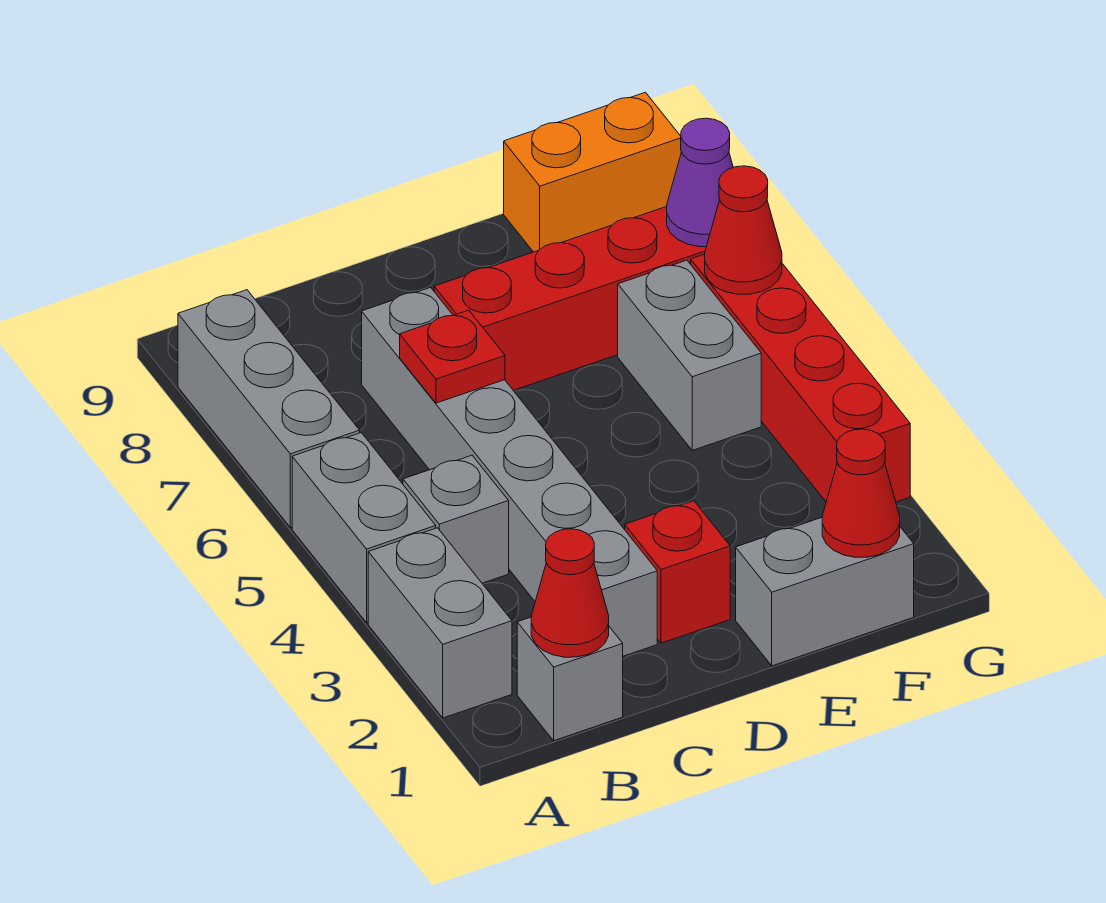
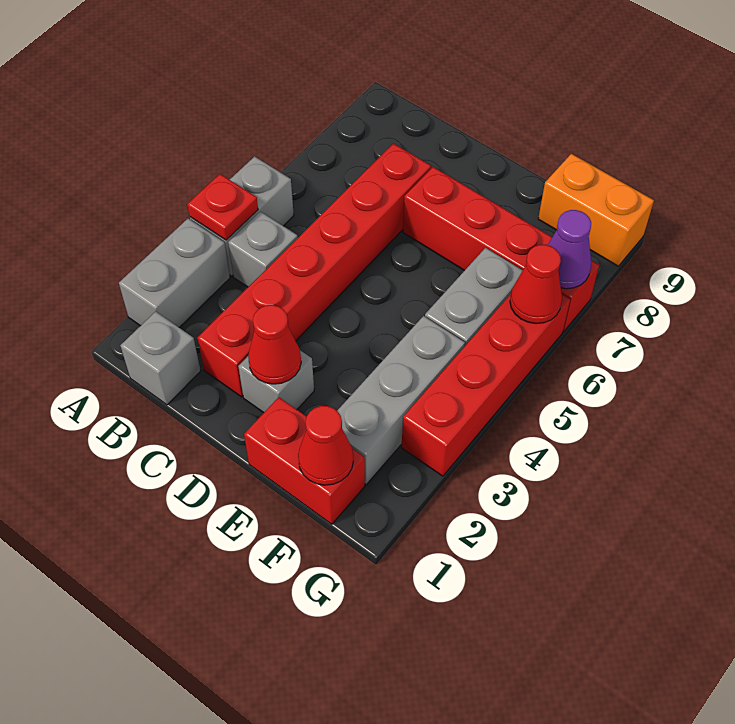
grey brick A6:A8 level 1 -> grey brick F2:F4 level 1
red cone B1 level 2 -> red cone D2 level 2
grey brick C2:C7 level 1 -> red brick C2:C7 level 1
red plate C6 level 2 -> red plate A4 level 2
red brick D2 level 1 -> grey brick D2 level 1
grey brick E1:F1 level 1 -> red brick E1:F1 level 1

